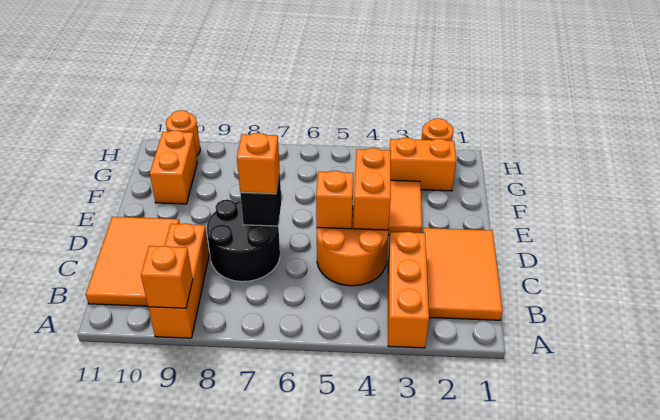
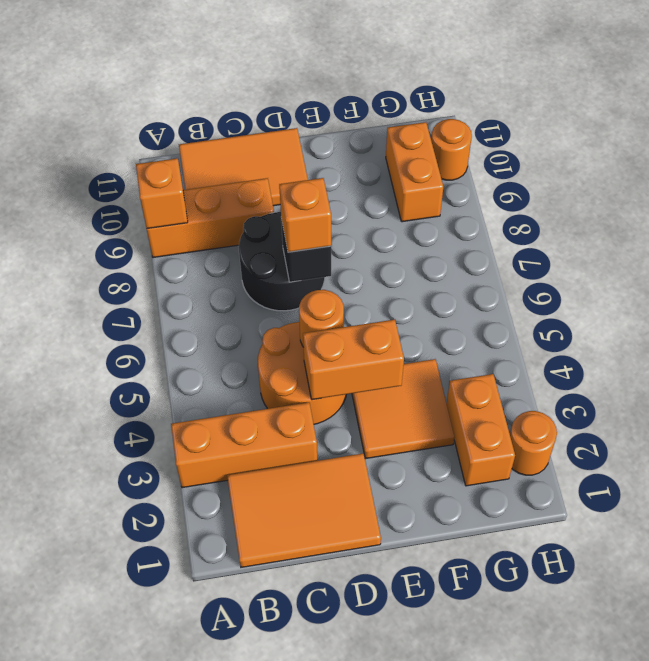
orange brick D5 level 2 -> orange round brick D5 level 2
orange brick F10:G10 level 1 -> orange brick G9:G10 level 1

